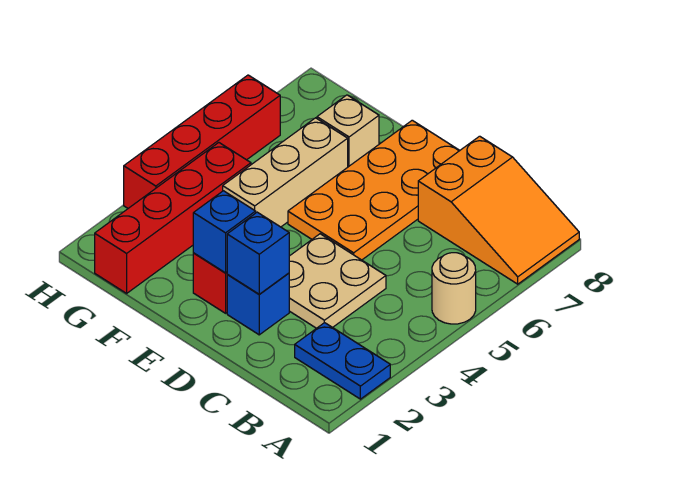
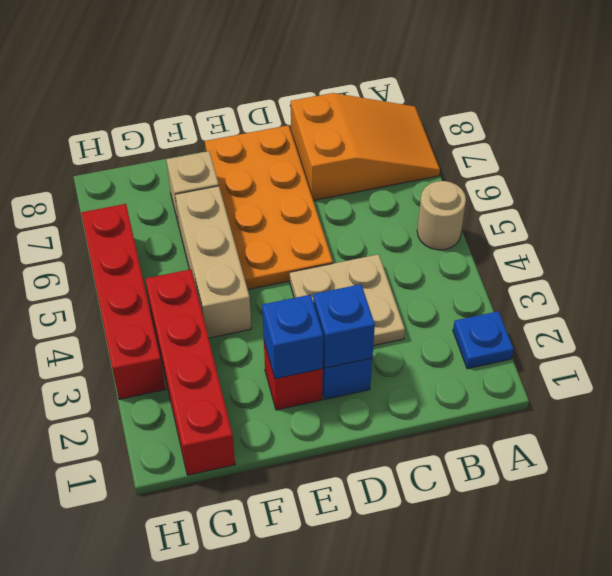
blue plate A2:B2 level 1 -> blue plate A2 level 1

